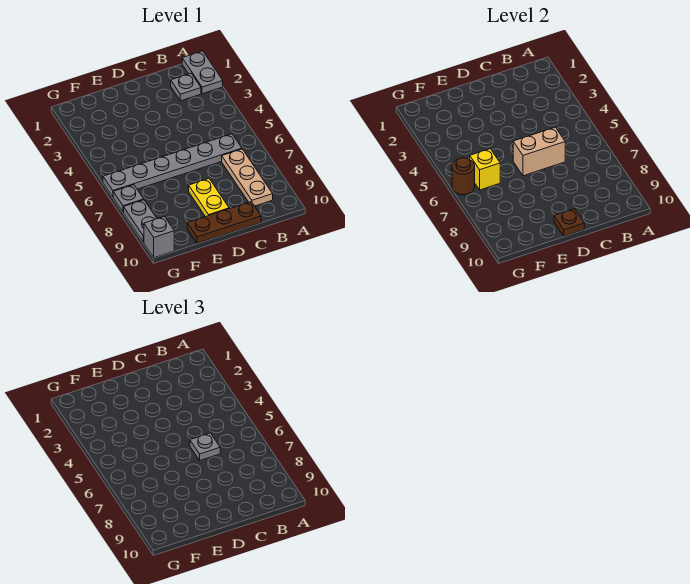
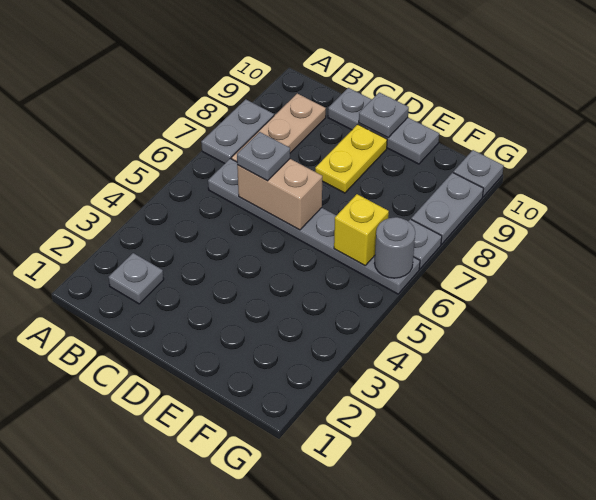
grey plate A1:A2 level 1 -> grey plate A7:A8 level 1
brown plate C10:E10 level 1 -> grey plate C10:E10 level 1
brown plate D10 level 2 -> grey plate D10 level 2
brown round brick G6 level 2 -> grey round brick G6 level 2
grey brick G10 level 1 -> grey plate G10 level 1

